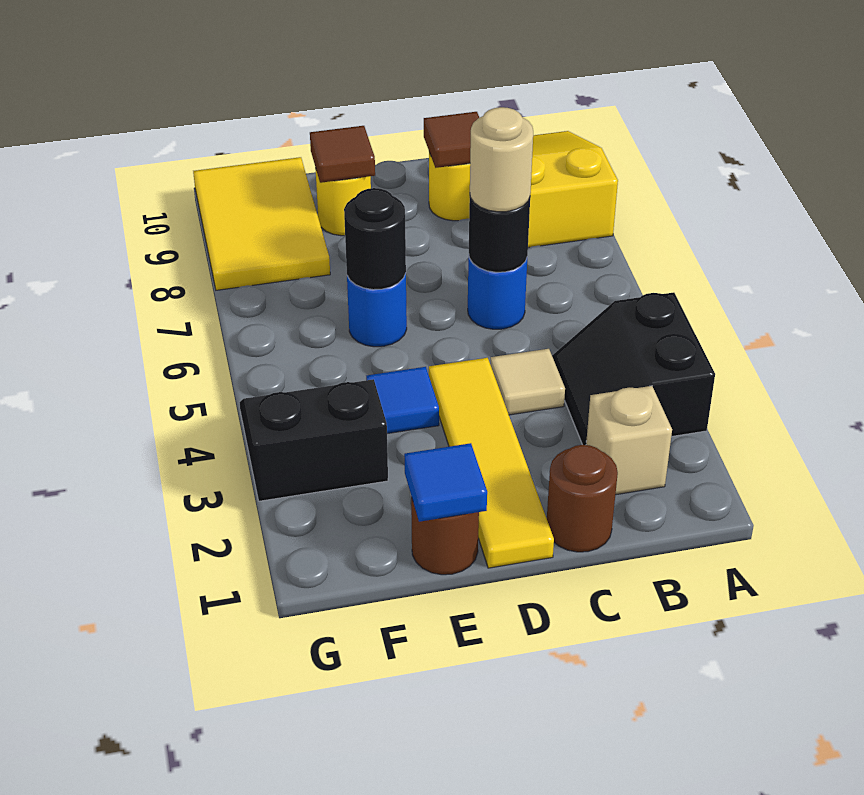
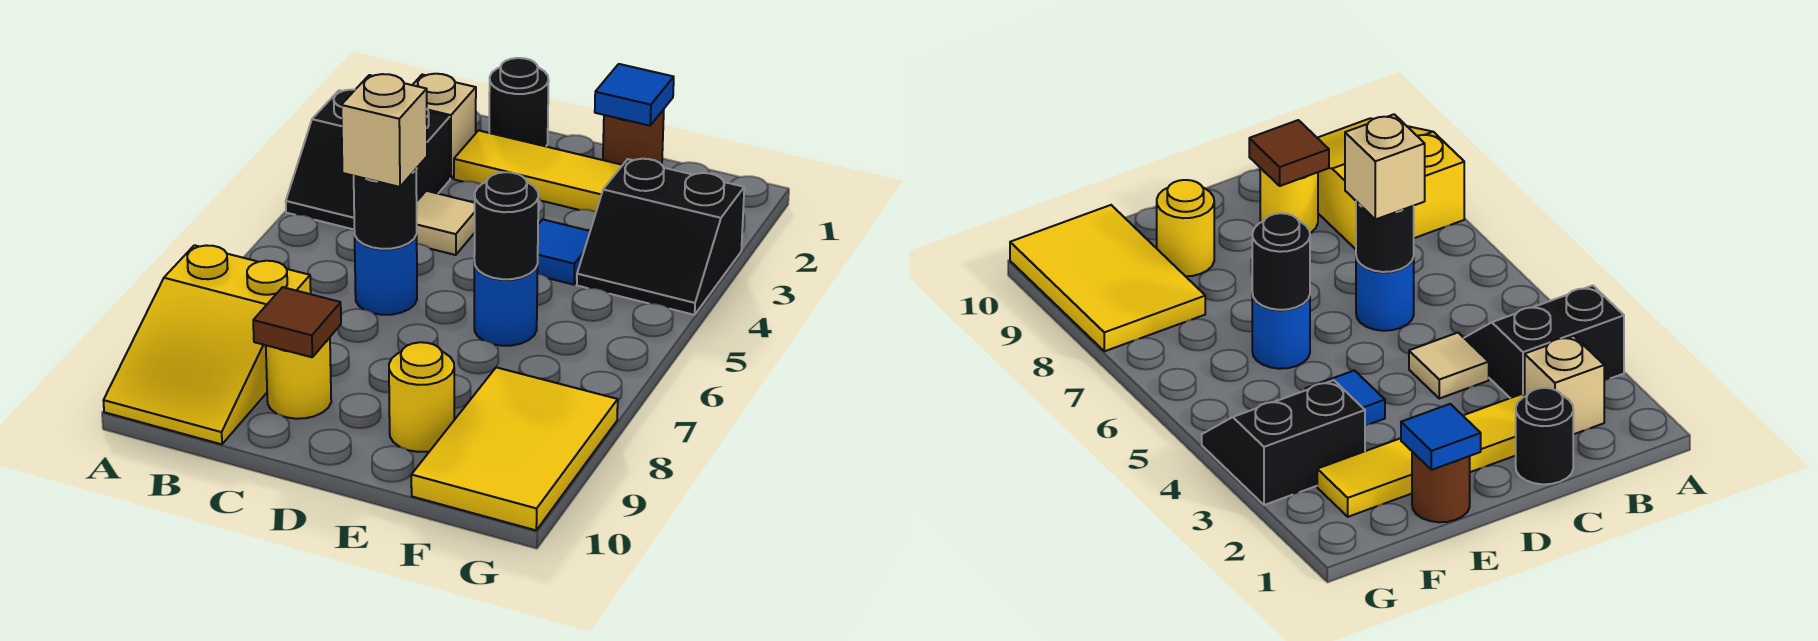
black slope A3:B4 level 1 top A -> black slope A3:B4 level 1 top 3
brown round brick C1 level 1 -> black round brick C1 level 1
tan round brick C6 level 3 -> tan brick C6 level 3
yellow tile D1:D4 level 1 -> yellow tile C2:F2 level 1
brown tile E9 level 2 -> none

